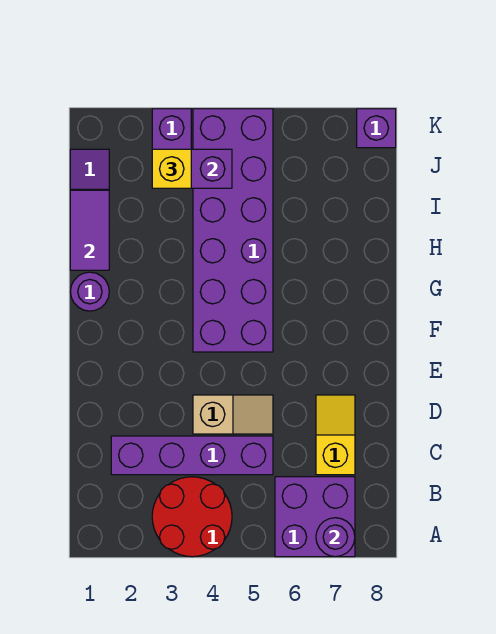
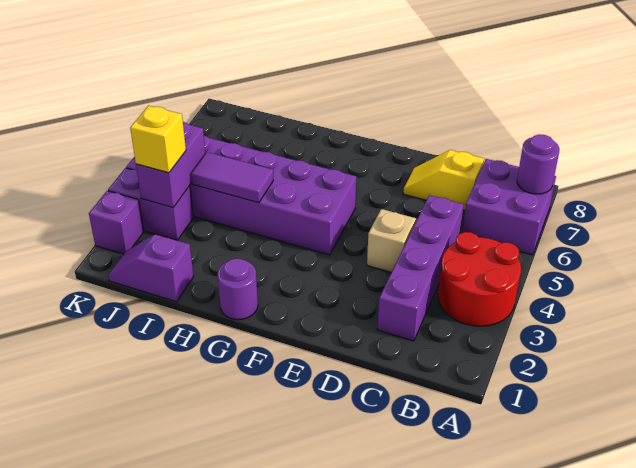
purple tile H1:I1 level 2 -> purple tile H4:I4 level 2
purple brick K8 level 1 -> purple brick K2 level 1

